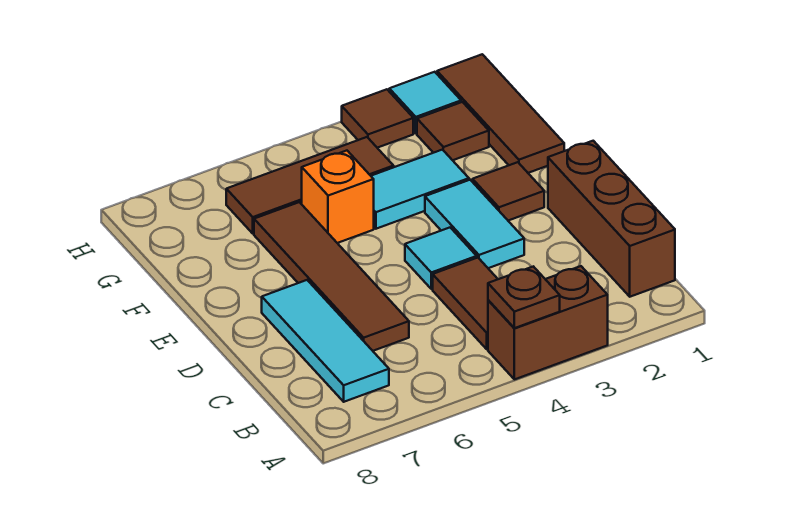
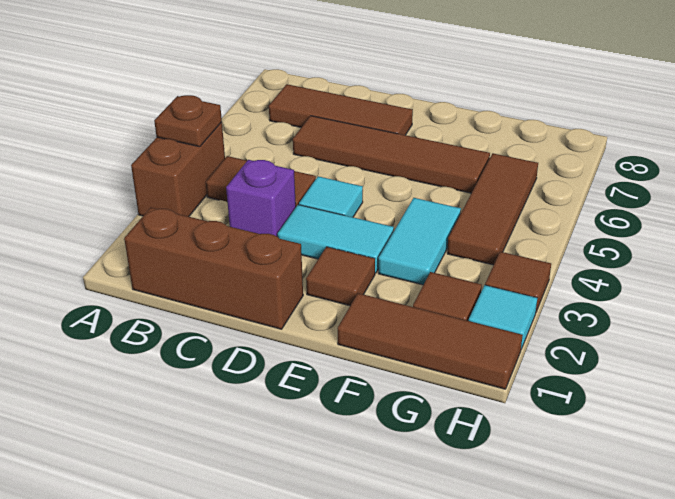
cyan tile B7:D7 level 1 -> brown tile B7:D7 level 1
none -> purple brick C3 level 1
orange brick F5 level 1 -> none

